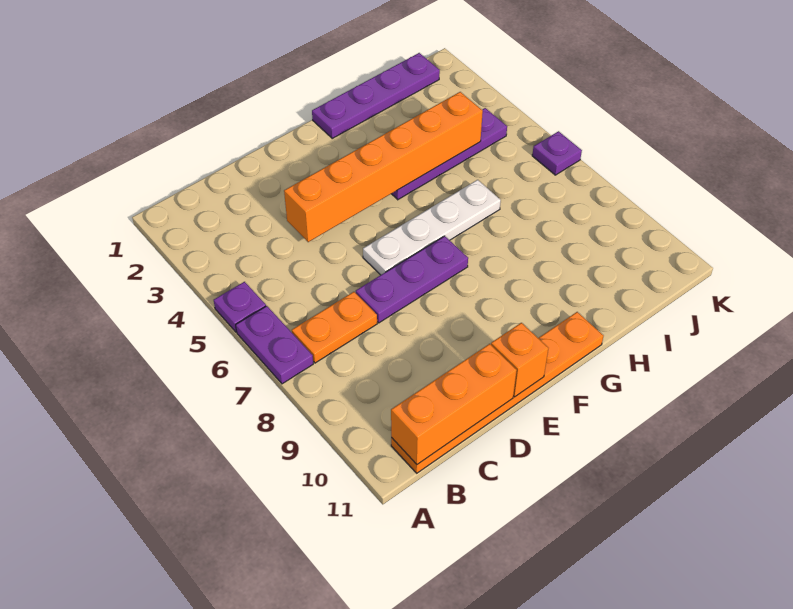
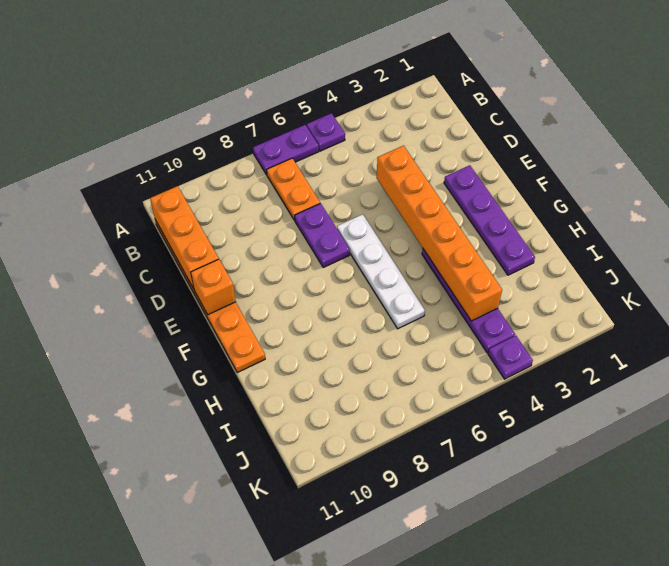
purple plate D7:F7 level 1 -> purple plate D7:E7 level 1
purple plate G1:J1 level 1 -> purple plate E2:H2 level 1
purple plate K6 level 1 -> purple plate K4 level 1

